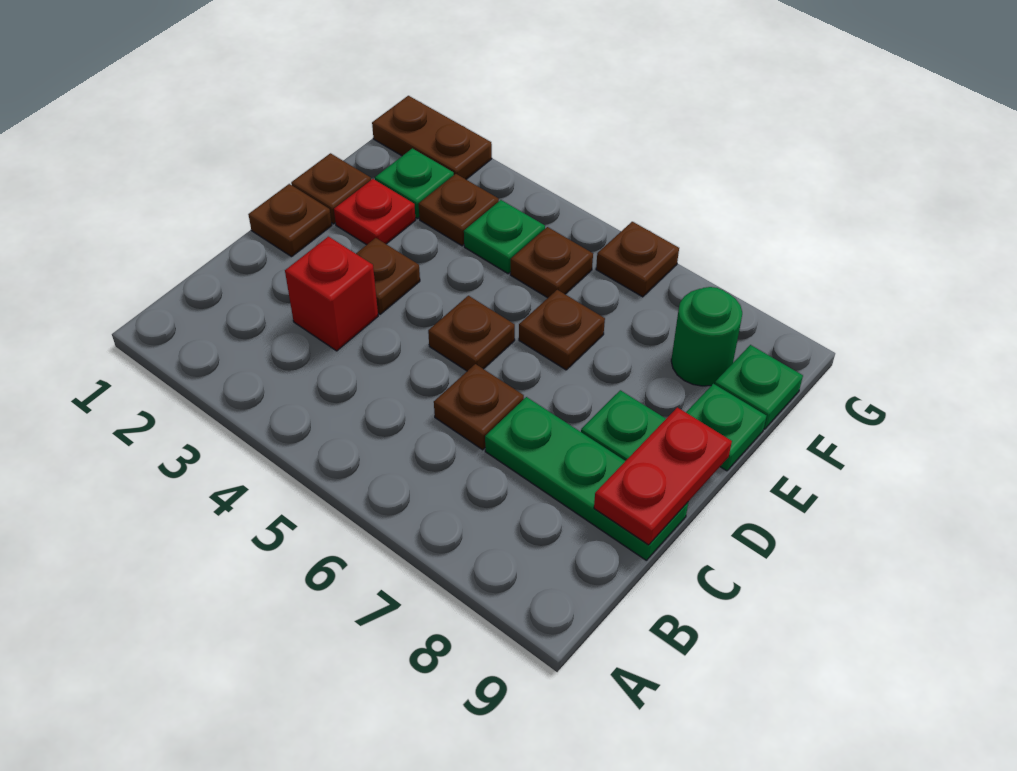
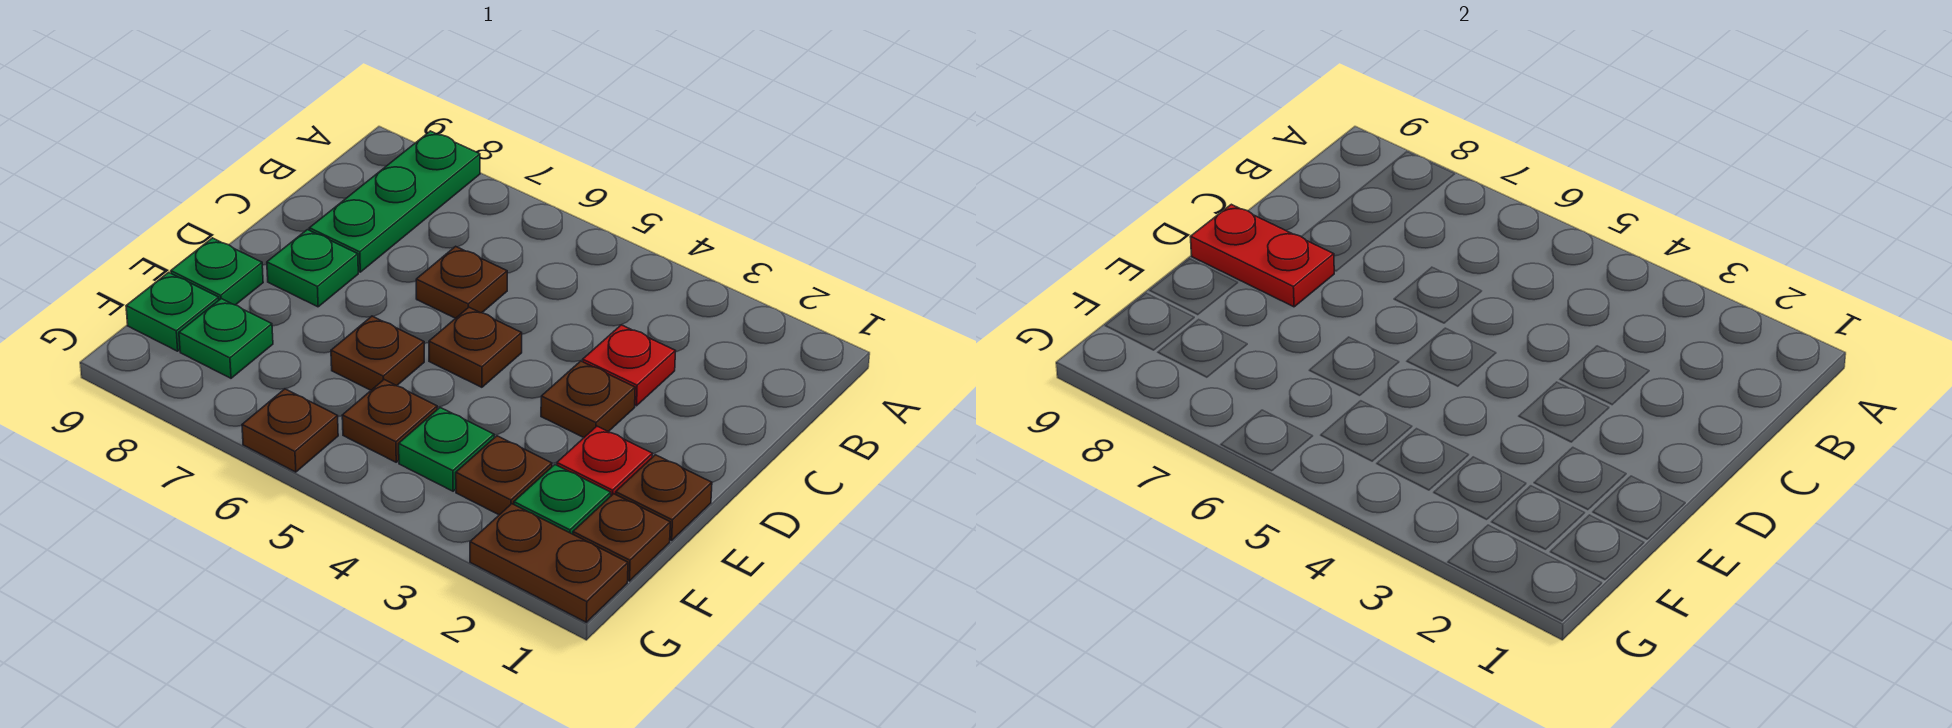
red brick C3 level 1 -> red plate C3 level 1
green plate C7:C9 level 1 -> green plate A8:C8 level 1
red plate C9:D9 level 2 -> red plate D8:D9 level 2
brown plate D1 level 1 -> brown plate F1 level 1
green round brick F8 level 1 -> green plate F8 level 1

